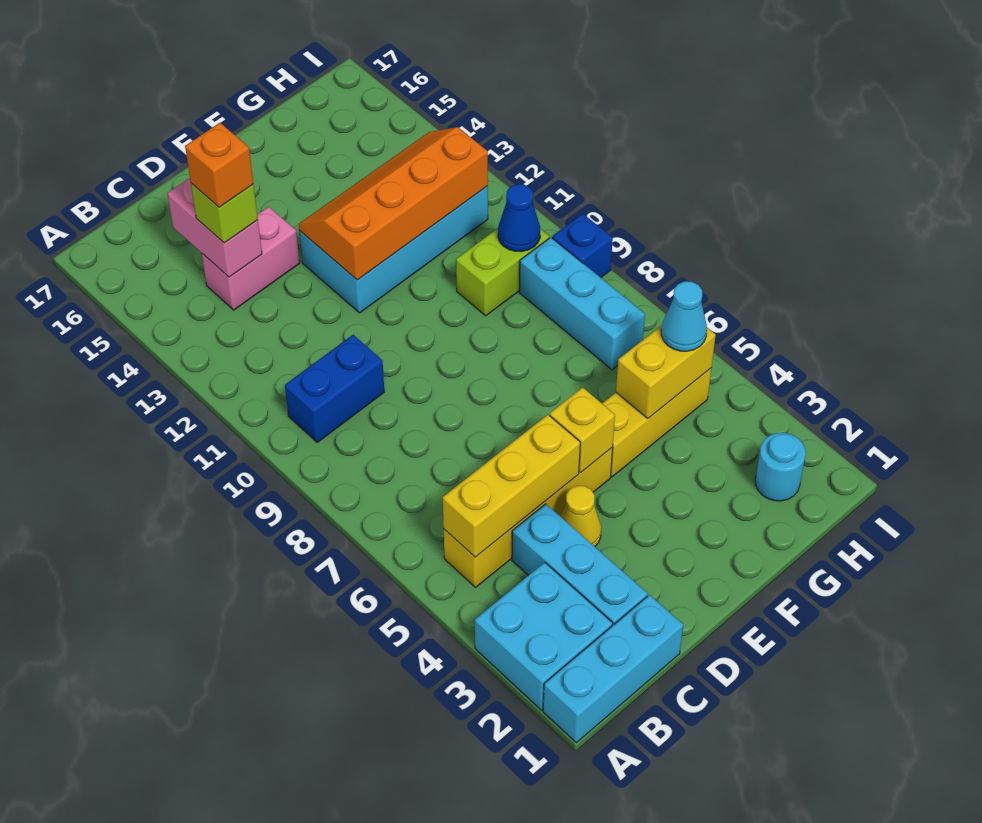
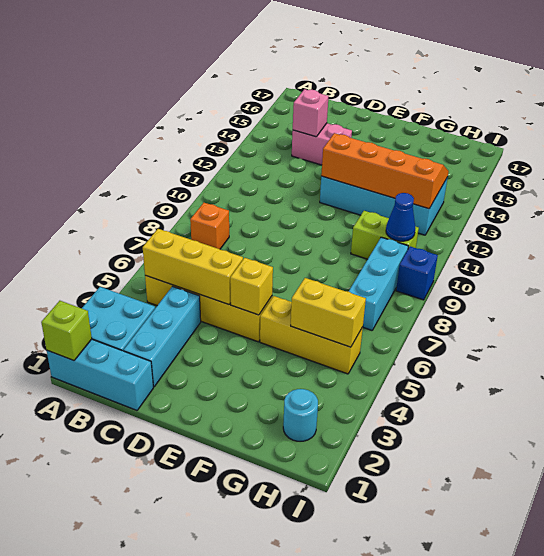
blue brick B10:C10 level 1 -> none
pink brick C14:C15 level 2 -> pink brick C14 level 2
lime brick C14 level 3 -> lime brick A1 level 2
orange brick C14 level 4 -> orange brick B8 level 1
yellow cone D4 level 1 -> none
cyan cone H5 level 3 -> none

